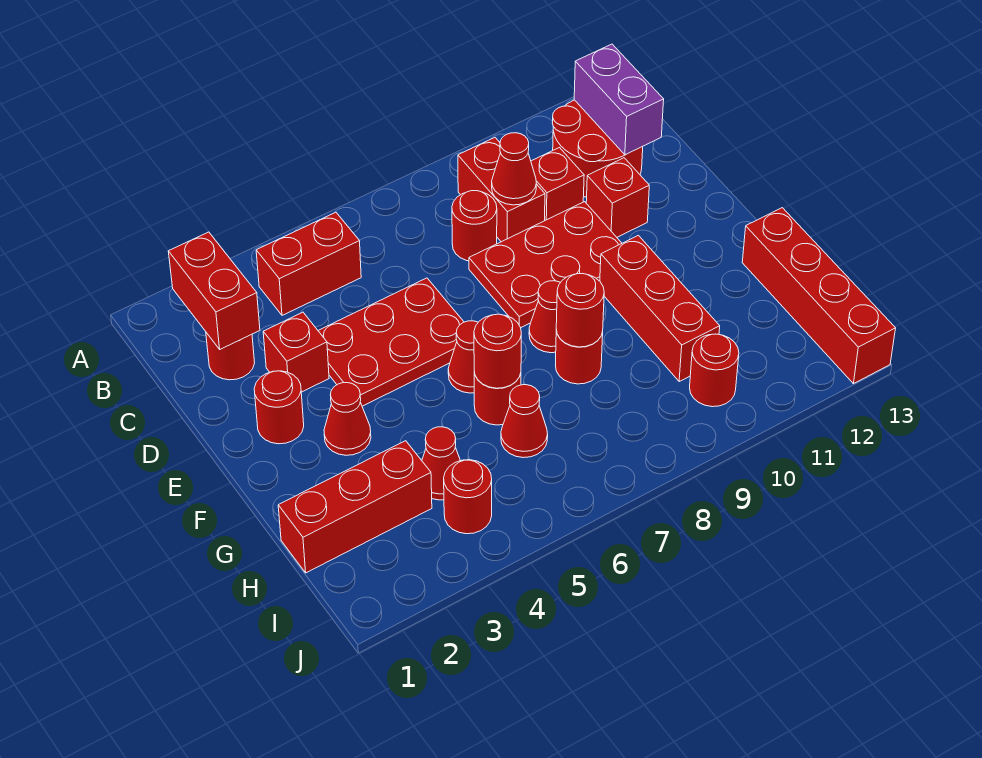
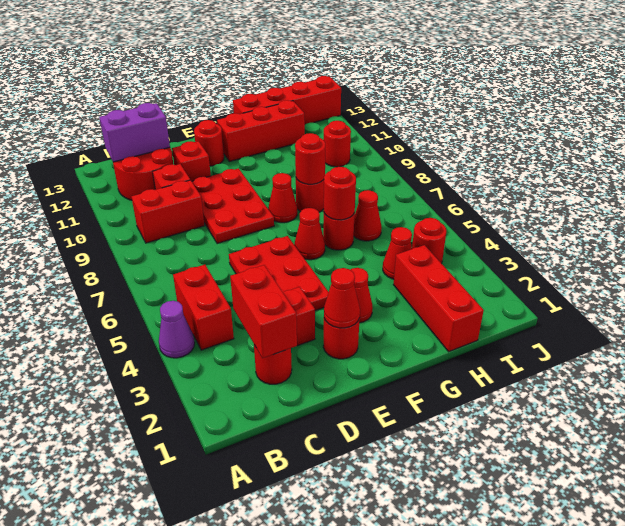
none -> purple cone A4 level 1
red brick B2:C2 level 2 -> red brick C2:C3 level 2
red round brick C8 level 1 -> red round brick E12 level 1
red cone C9 level 2 -> red cone E2 level 2
red brick F10:H10 level 1 -> red brick F12:H12 level 1

